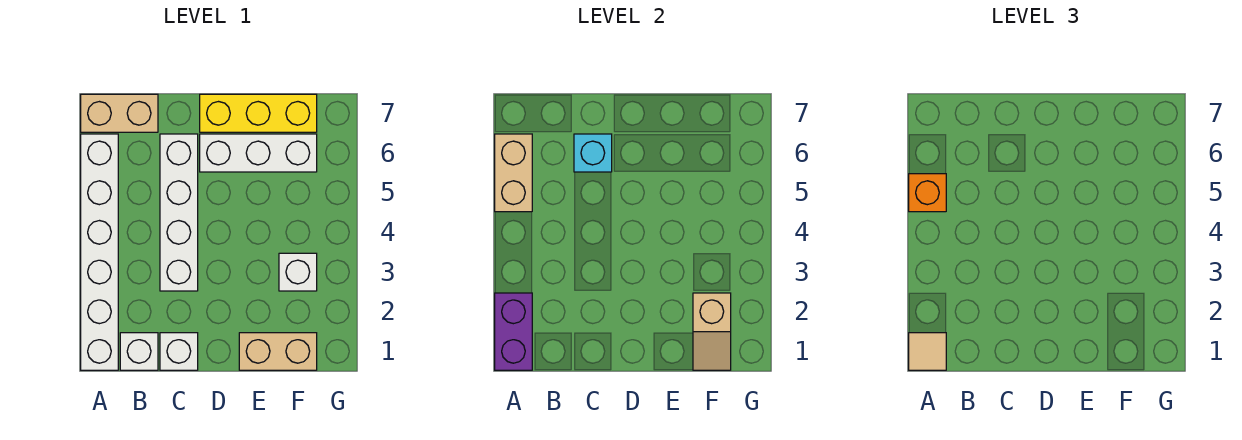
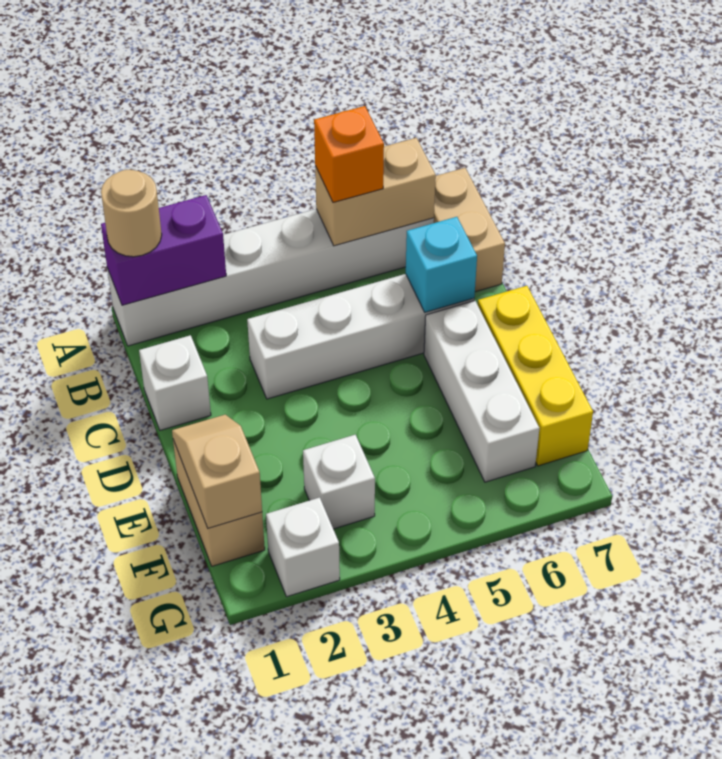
tan tile A1 level 3 -> tan round brick A1 level 3
white brick B1 level 1 -> white brick G2 level 1
tan slope F1:F2 level 2 top 2 -> tan slope E1:F1 level 2 top F

